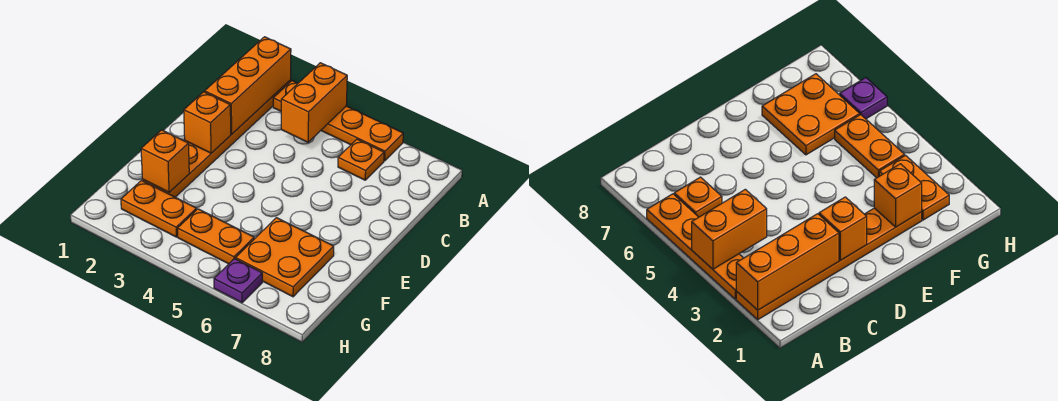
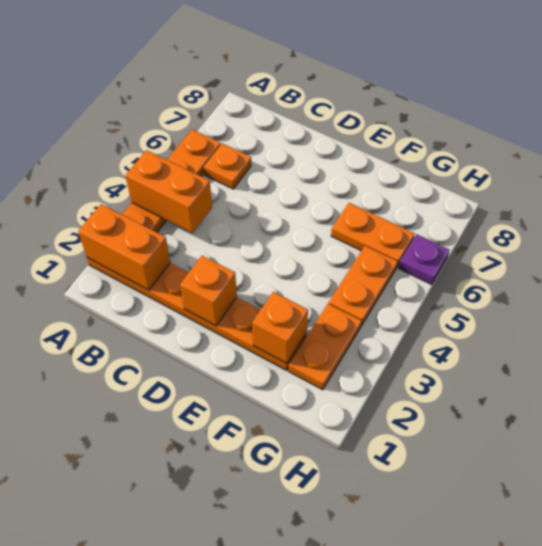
orange brick A2:C2 level 2 -> orange brick A2:B2 level 2
orange plate F6:G7 level 1 -> orange plate F6:G6 level 1

